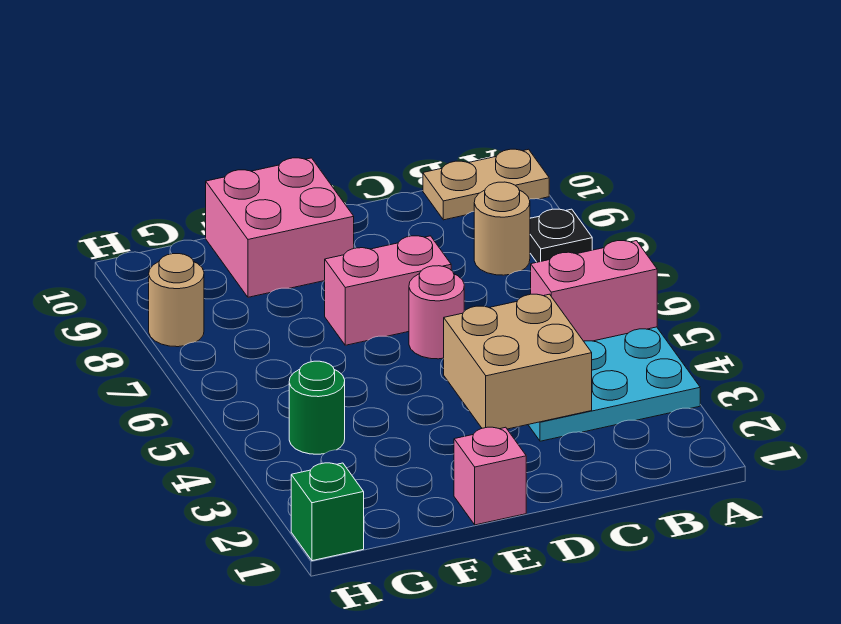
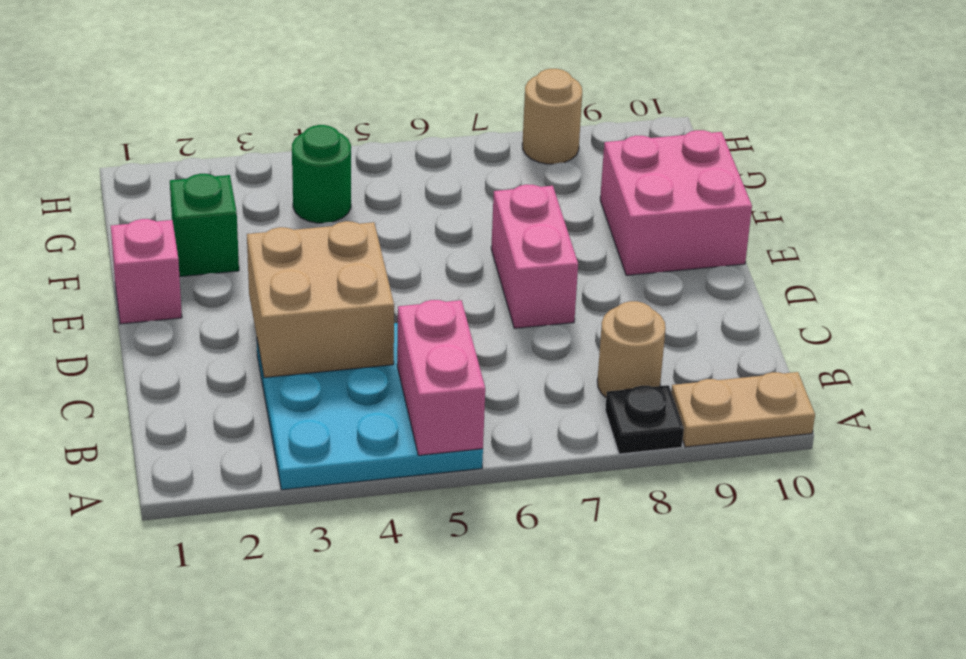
tan plate A10:B10 level 1 -> tan plate A9:A10 level 1
pink round brick D6 level 1 -> none
green brick H1 level 1 -> green brick F2 level 1

